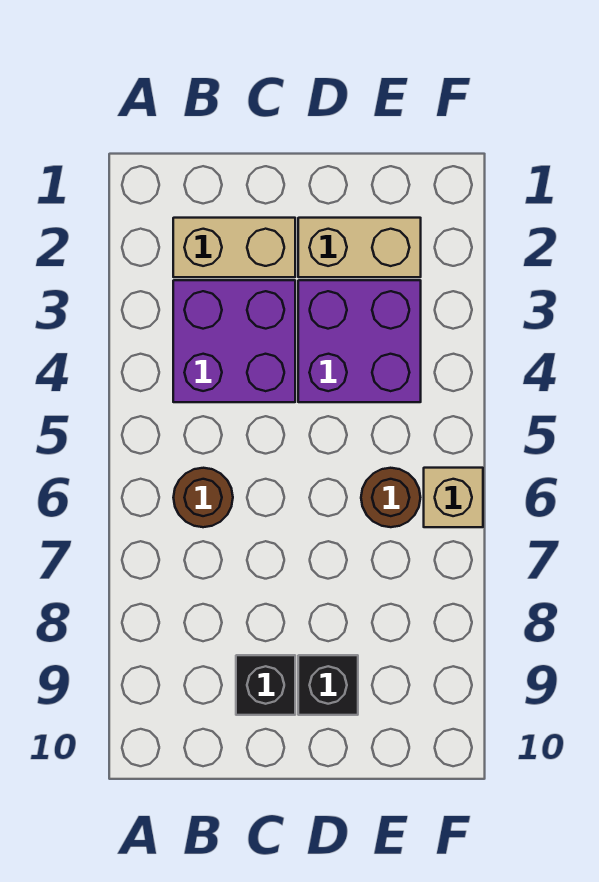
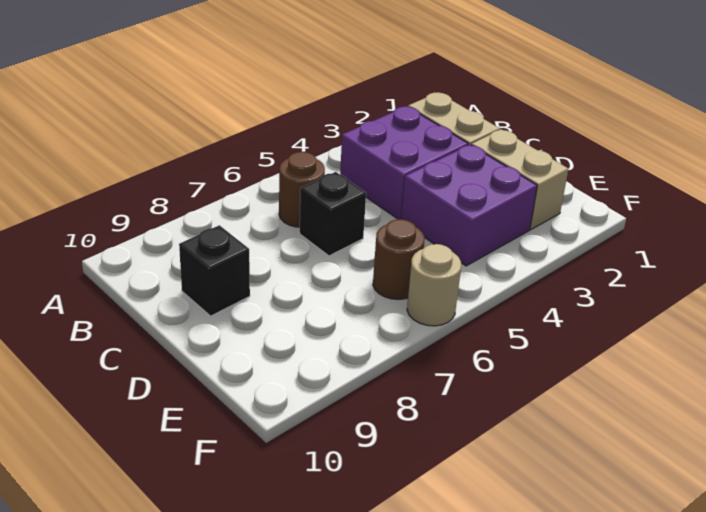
black brick D9 level 1 -> black brick C6 level 1
tan brick F6 level 1 -> tan round brick F6 level 1

